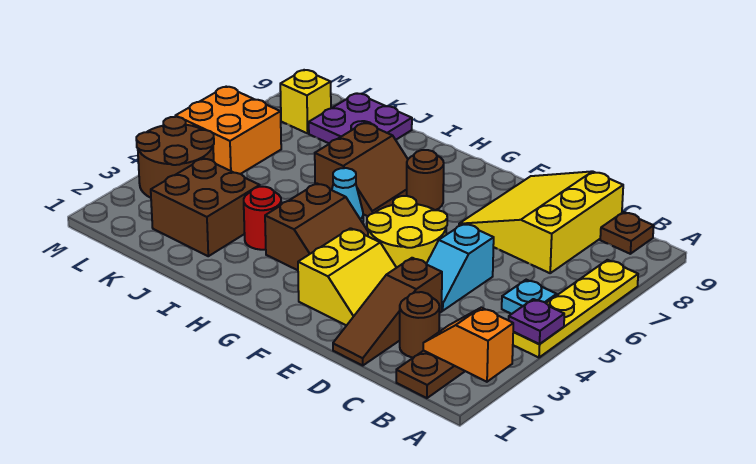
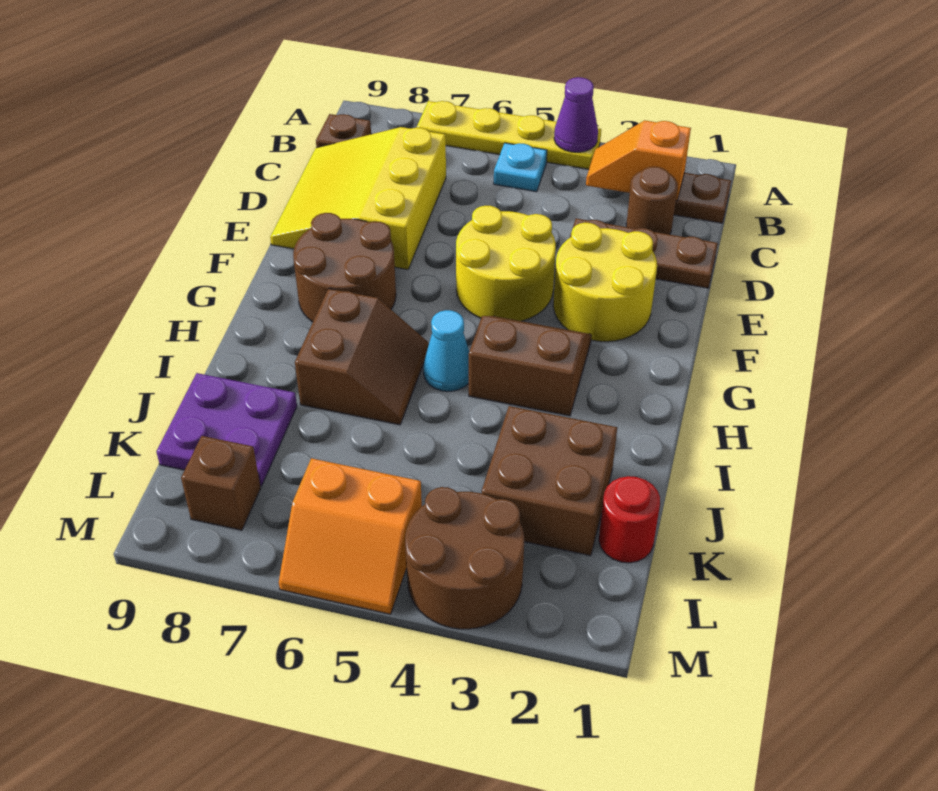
orange slope A2:B2 level 2 top A -> orange slope B2:B3 level 2 top 2
purple plate A4 level 2 -> purple cone A4 level 2
yellow slope C7:E9 level 1 top C -> yellow slope C7:E9 level 1 top 7
brown slope D1:D3 level 1 top 3 -> brown plate D1:D3 level 1
cyan slope D4:D5 level 1 top 5 -> none
yellow slope E2:F3 level 1 top F -> yellow round brick E2:F3 level 1
brown round brick G7 level 1 -> brown round brick F7:G8 level 1
brown slope H6:I7 level 1 top I -> brown slope H6:I7 level 1 top 7
red round brick I3 level 1 -> red round brick K1 level 1
orange brick L5:M6 level 1 -> orange slope L5:M6 level 1 top L
yellow brick L8 level 1 -> brown brick L8 level 1

